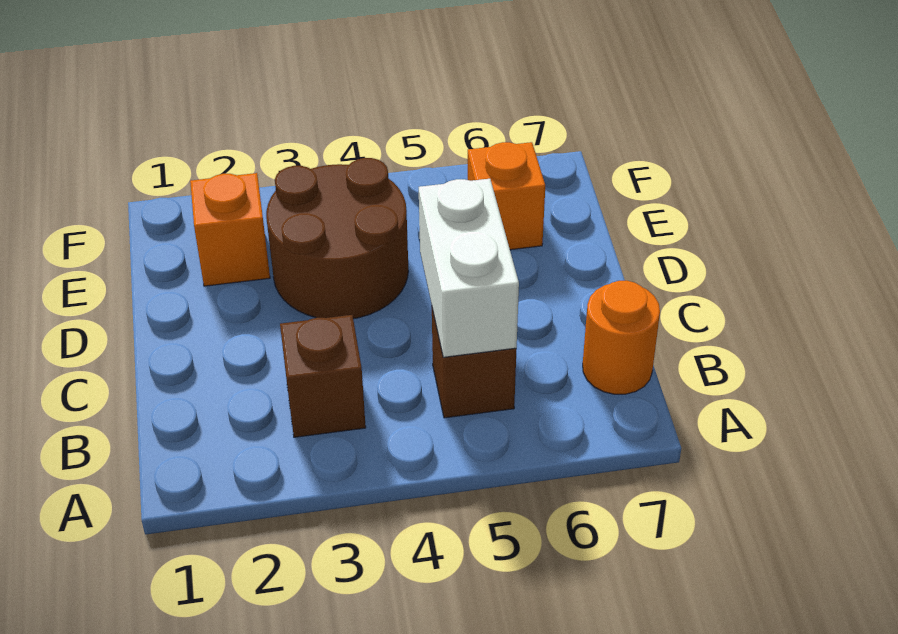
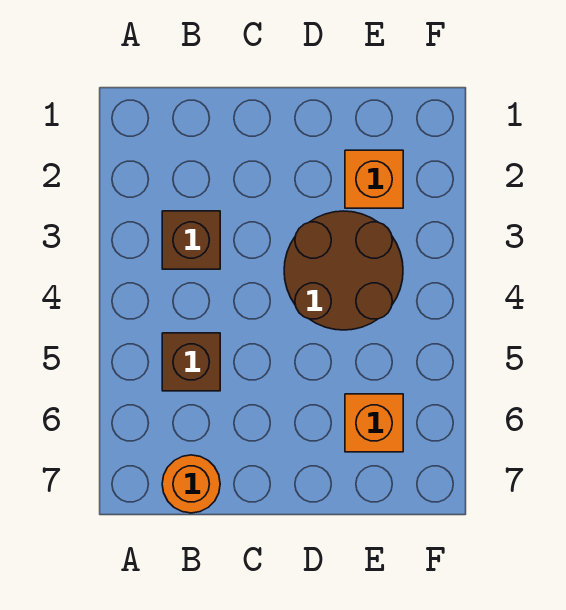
white brick B5:C5 level 2 -> none

